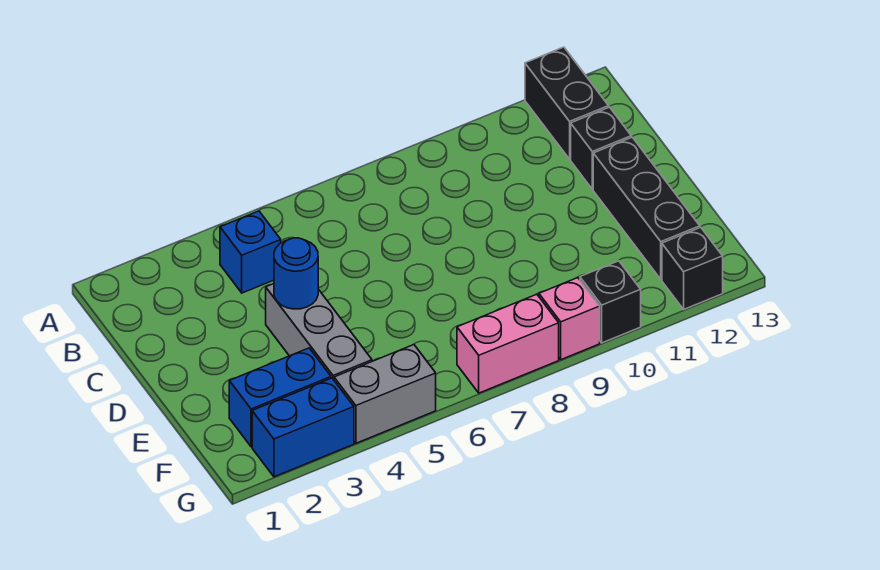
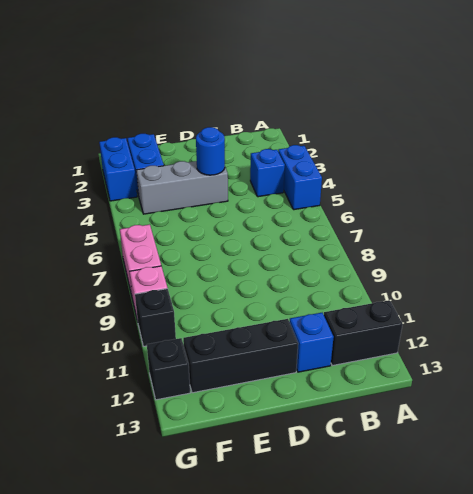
none -> blue brick A4:A5 level 1
black brick C12 level 1 -> blue brick C12 level 1
grey brick G4:G5 level 1 -> none

